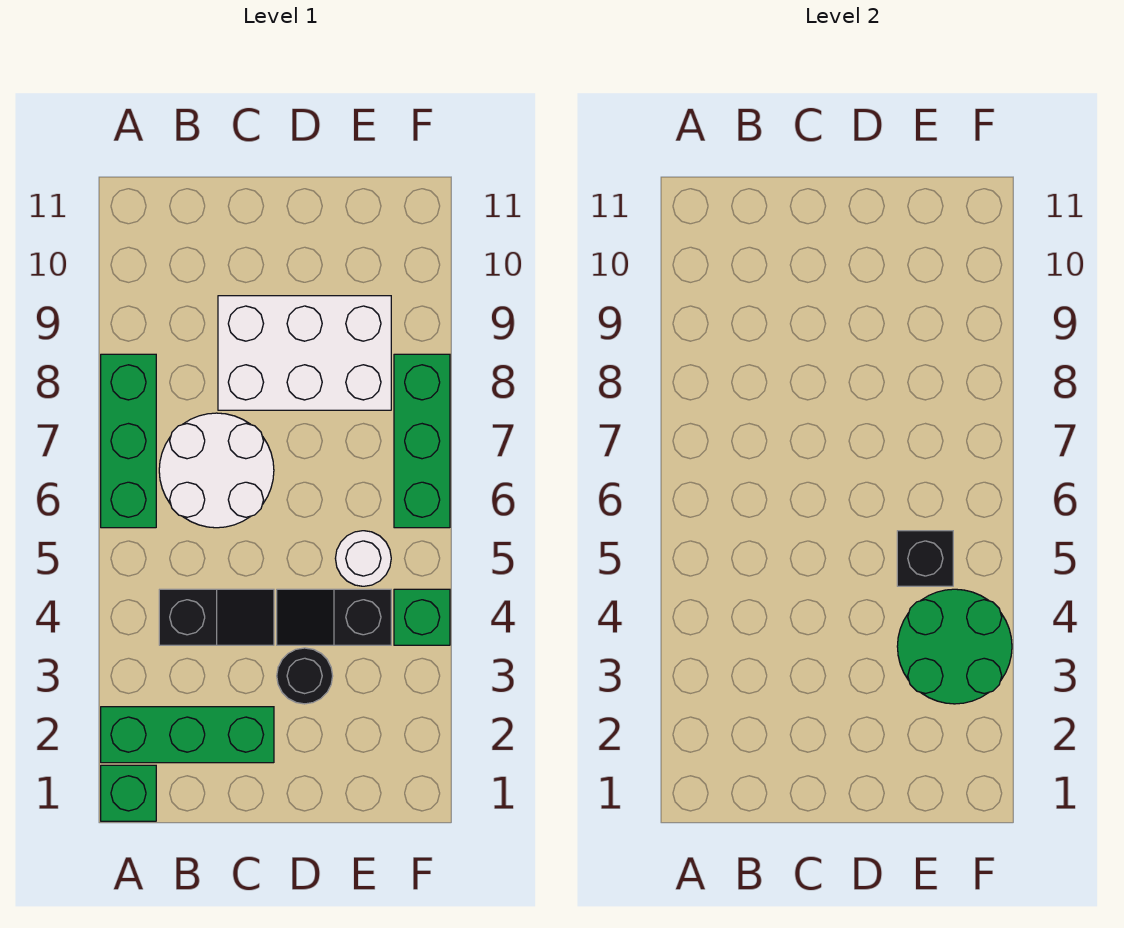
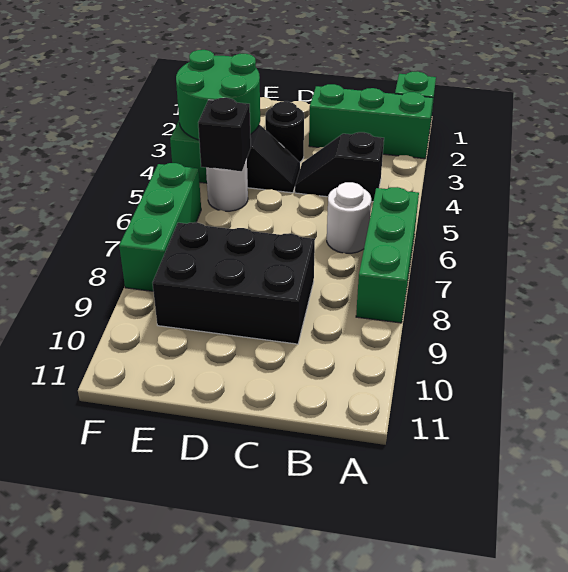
white round brick B6:C7 level 1 -> white round brick B6 level 1
white brick C8:E9 level 1 -> black brick C8:E9 level 1

